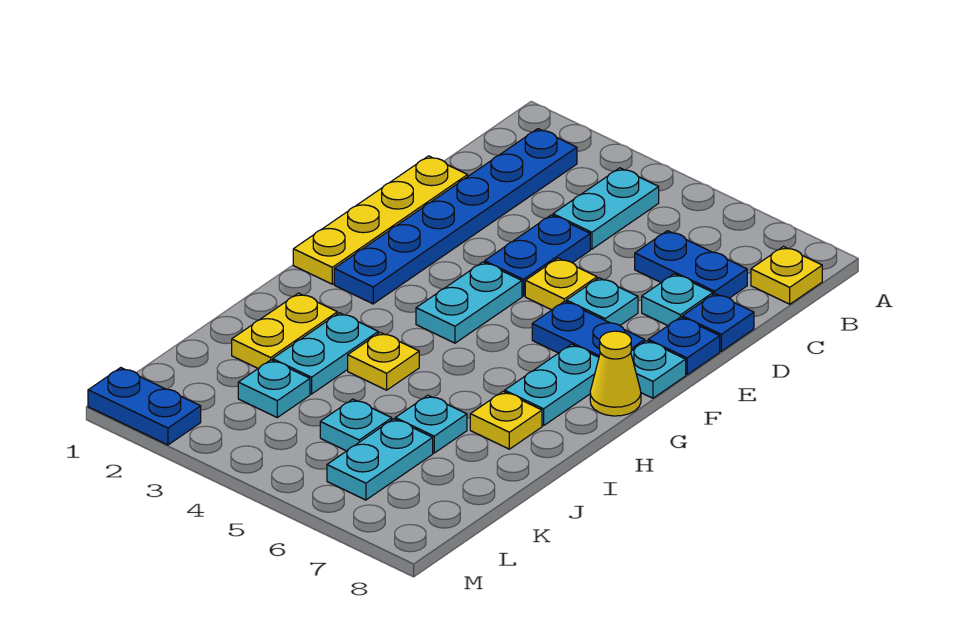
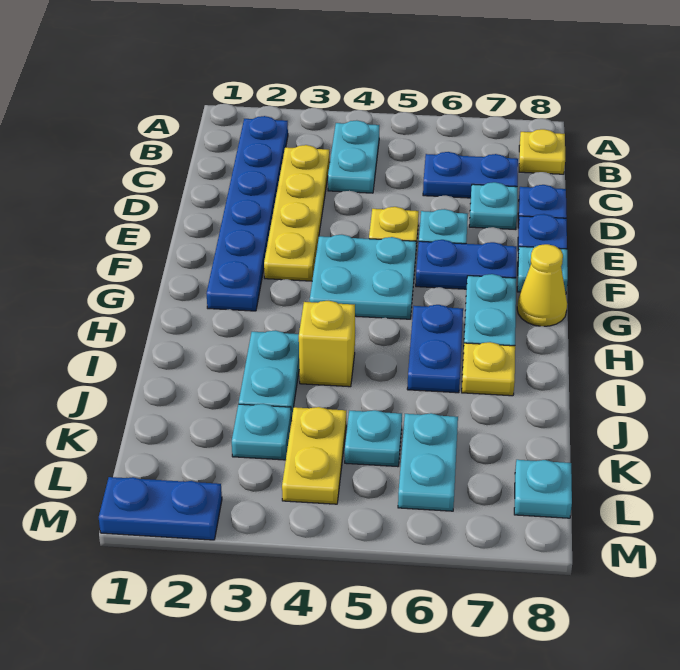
yellow plate D1:G1 level 1 -> yellow plate C3:F3 level 1
blue plate D4:E4 level 1 -> blue plate H6:I6 level 1
cyan plate F4:G4 level 1 -> cyan plate F4:G5 level 1
yellow plate I2:J2 level 1 -> yellow plate K4:L4 level 1
yellow plate I4 level 1 -> yellow brick I4 level 1
cyan plate J6 level 1 -> cyan plate L8 level 1

